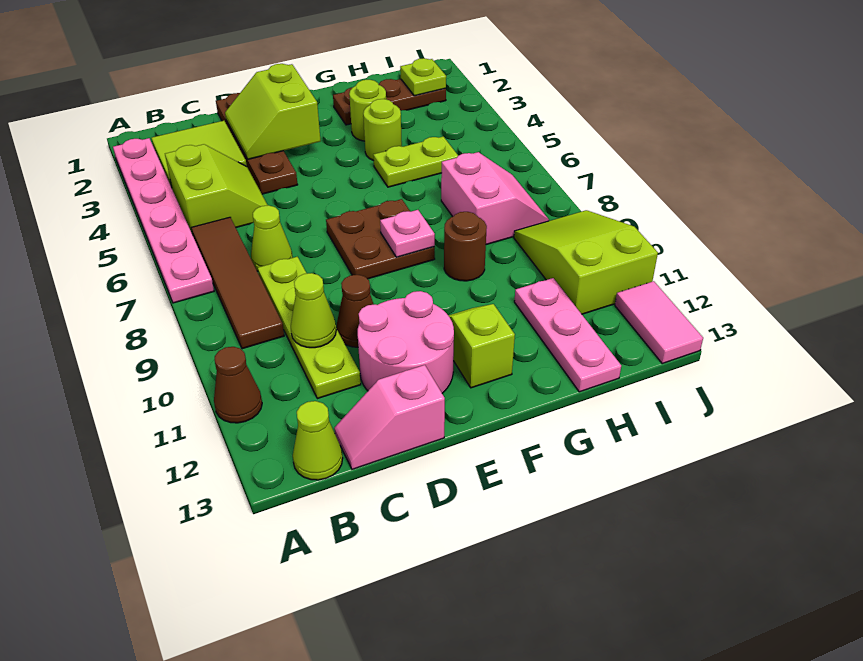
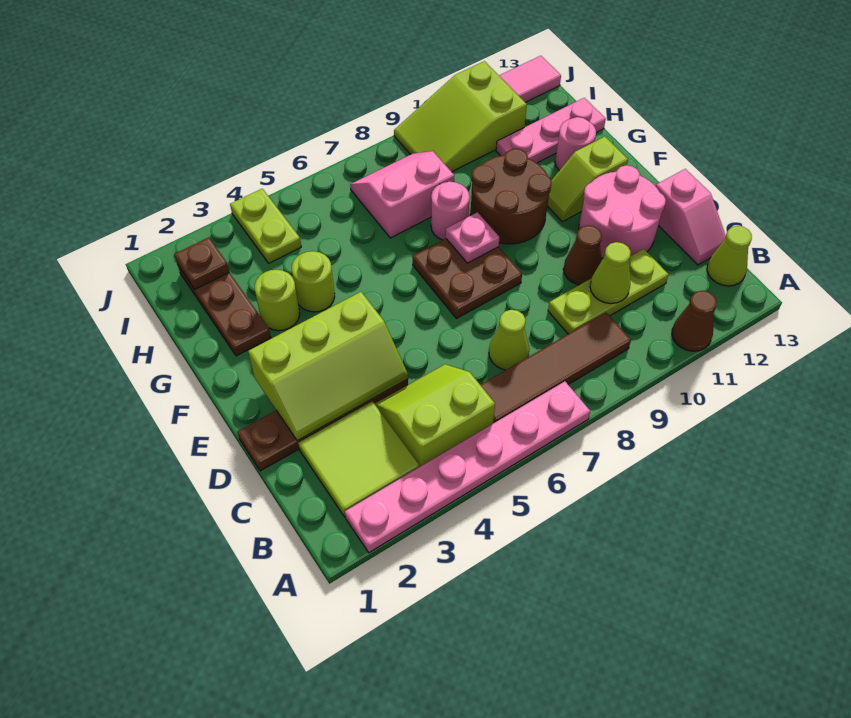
lime plate C8:C11 level 1 -> lime plate C9:C11 level 1
lime slope D2:E3 level 2 top E -> lime slope D2:E4 level 2 top E
lime plate G5:H5 level 1 -> lime plate I4:J4 level 1
none -> pink round brick G8 level 1
brown round brick G9 level 1 -> brown round brick F9:G10 level 1
none -> pink round brick G12 level 1
lime plate I2 level 2 -> brown plate I2 level 2

